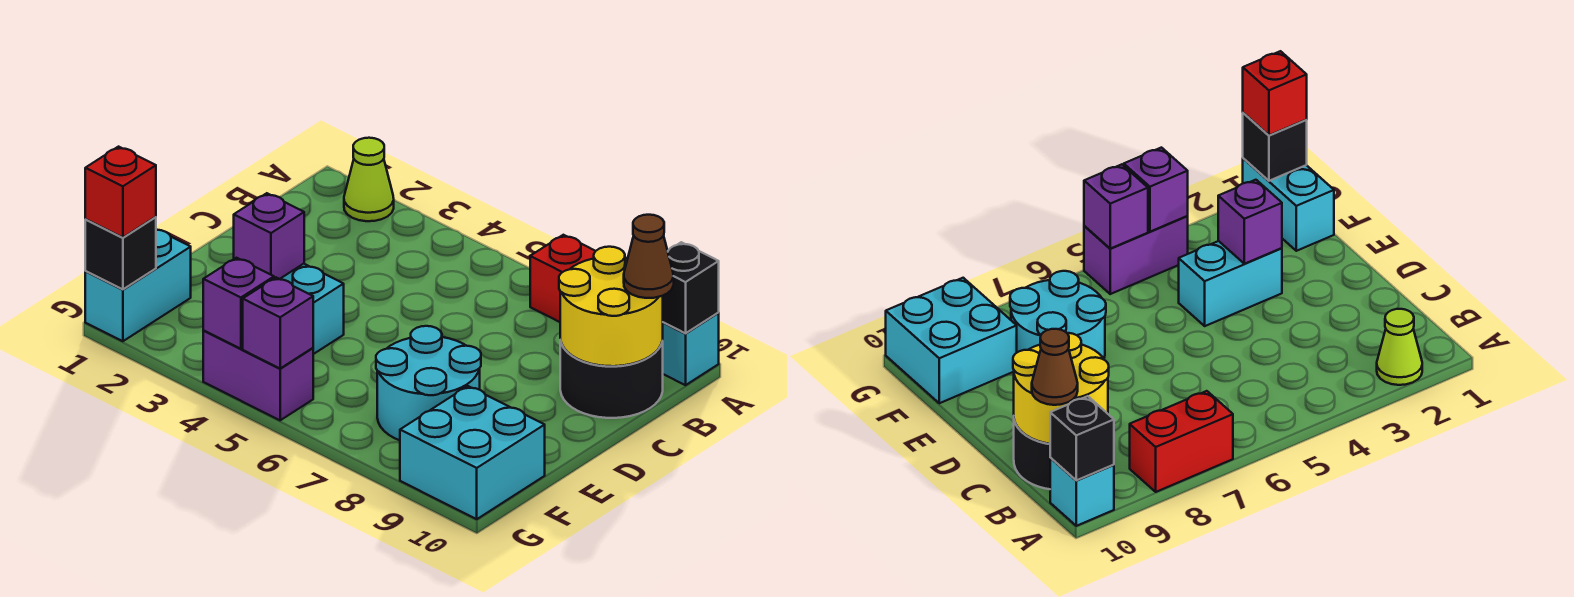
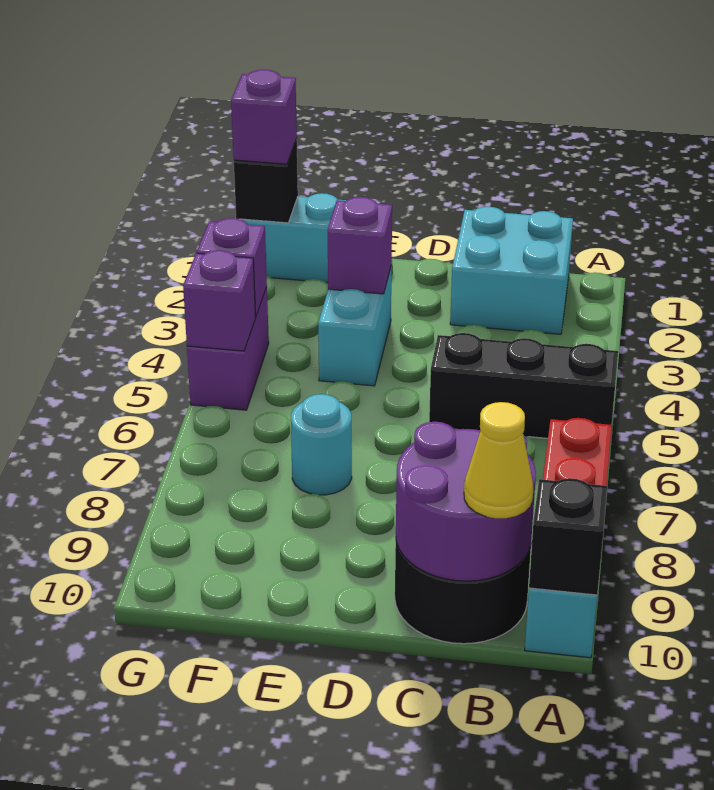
lime cone A2 level 1 -> none
none -> black brick A5:C5 level 1
yellow round brick B9:C10 level 2 -> purple round brick B9:C10 level 2
brown cone B10 level 3 -> yellow cone B10 level 3
cyan round brick E7:F8 level 1 -> cyan round brick E7 level 1
cyan brick F9:G10 level 1 -> cyan brick B1:C2 level 1
red brick G1 level 3 -> purple brick G1 level 3

